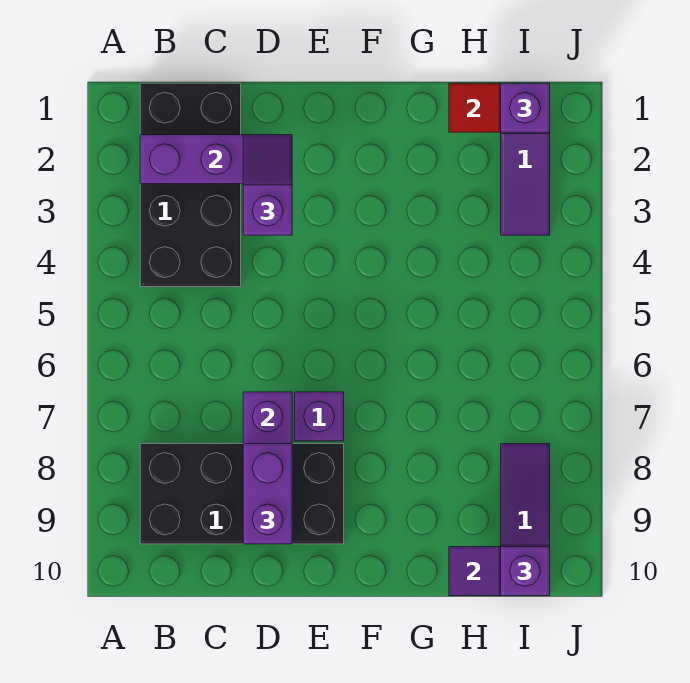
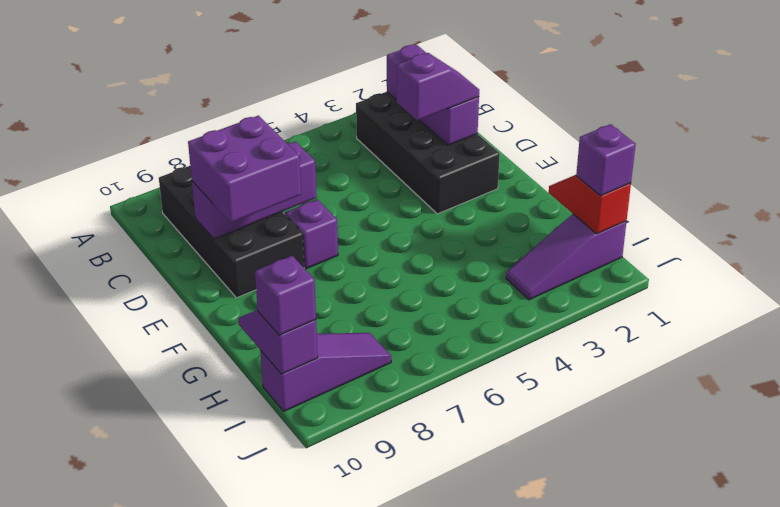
black brick B1:C4 level 1 -> black brick B2:E3 level 1
purple brick D8:D9 level 3 -> purple brick D8:E9 level 3

